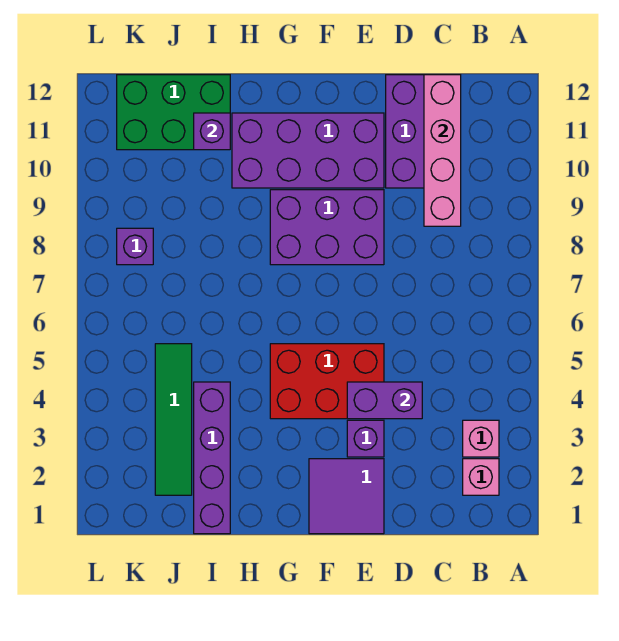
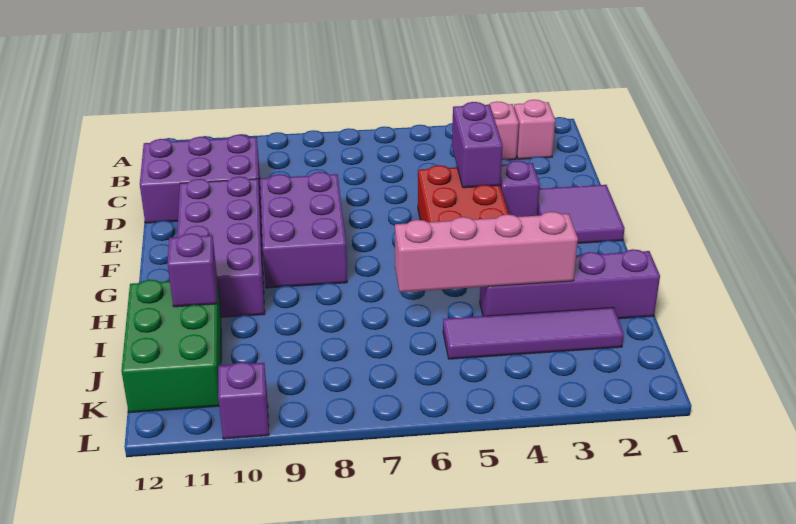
pink brick C9:C12 level 2 -> pink brick I3:I6 level 2
green tile J2:J5 level 1 -> purple tile J2:J5 level 1
purple brick K8 level 1 -> purple brick L10 level 1

